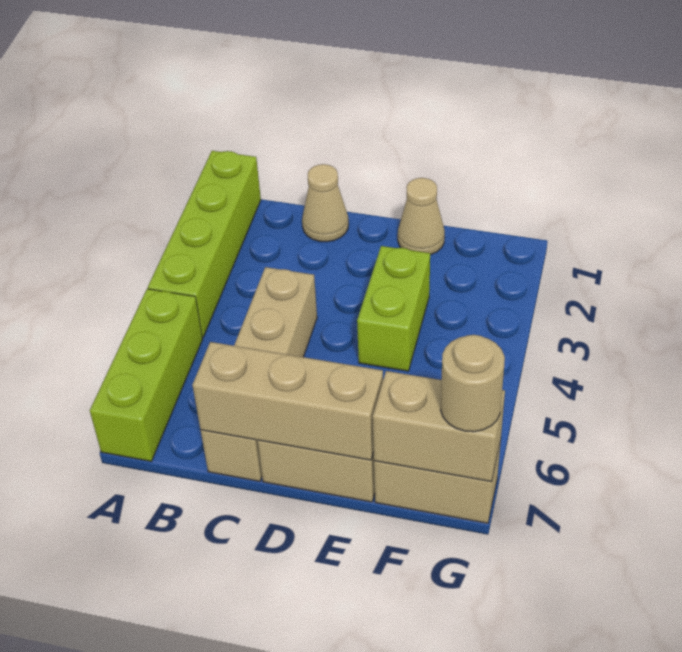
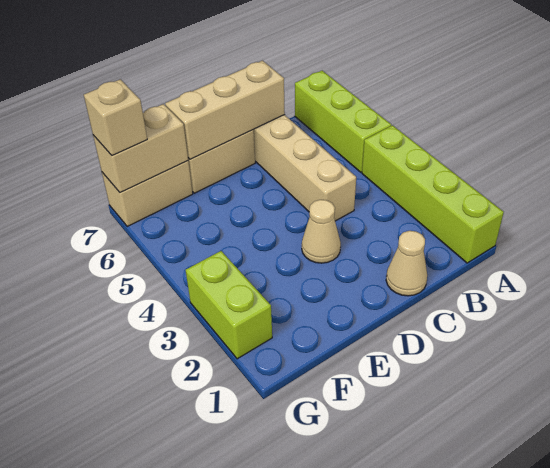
tan cone E1 level 1 -> tan cone D3 level 1
lime brick E3:E4 level 1 -> lime brick G2:G3 level 1
tan round brick G7 level 3 -> tan brick G7 level 3

